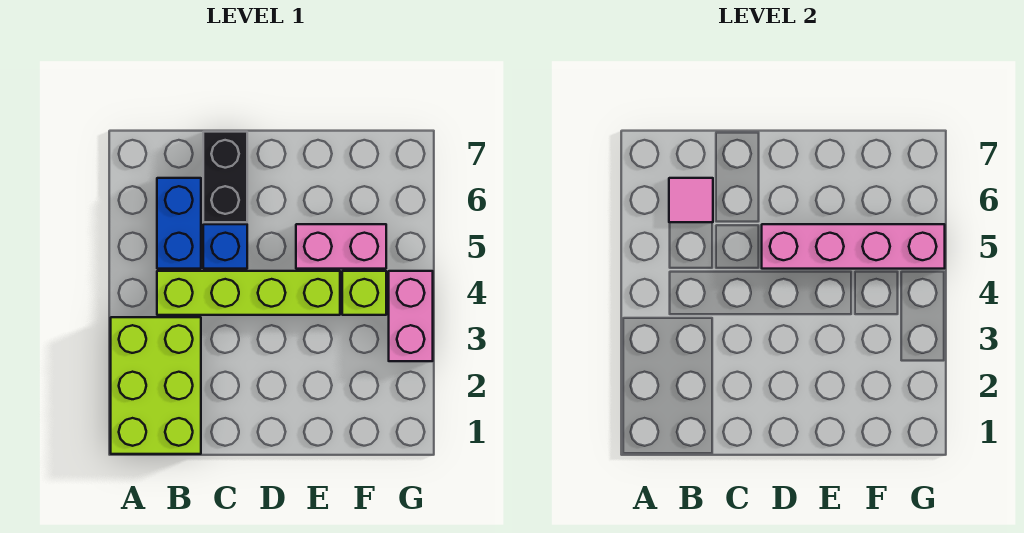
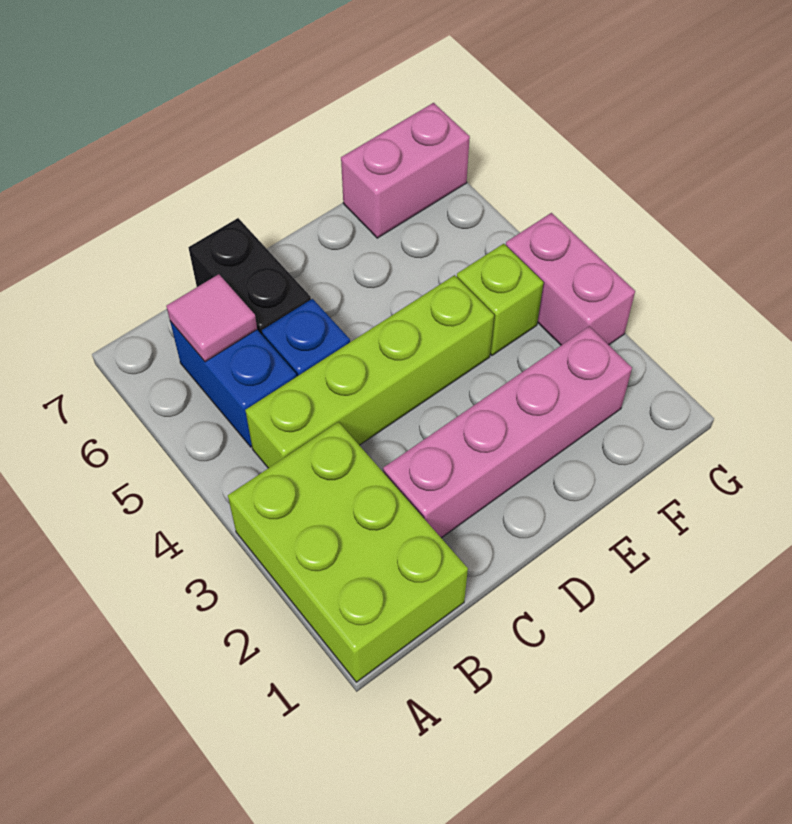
pink brick D5:G5 level 2 -> pink brick C2:F2 level 1
pink brick E5:F5 level 1 -> pink brick F7:G7 level 1

